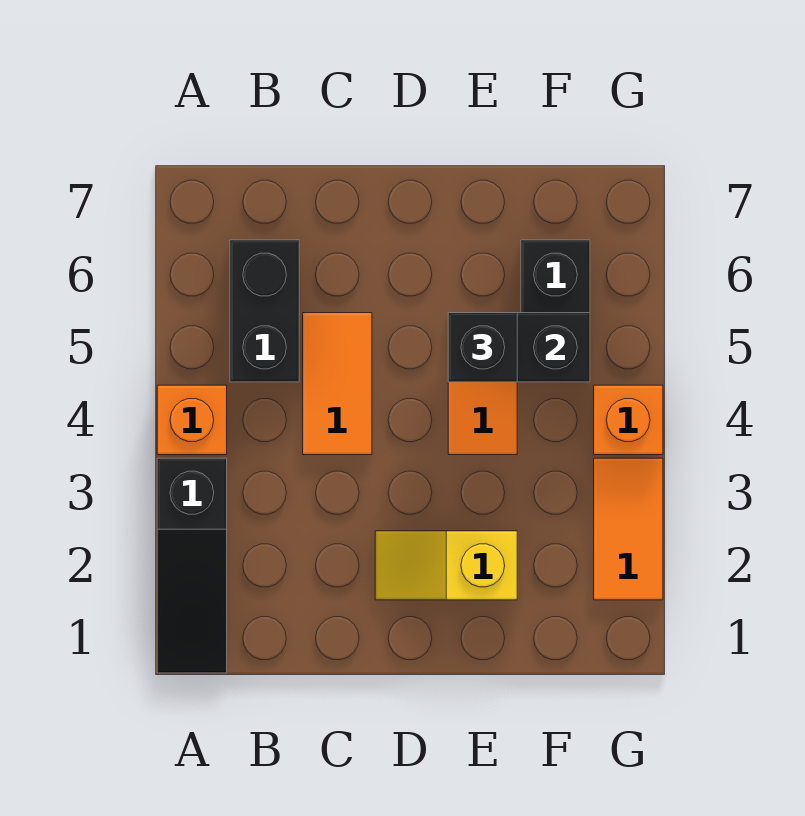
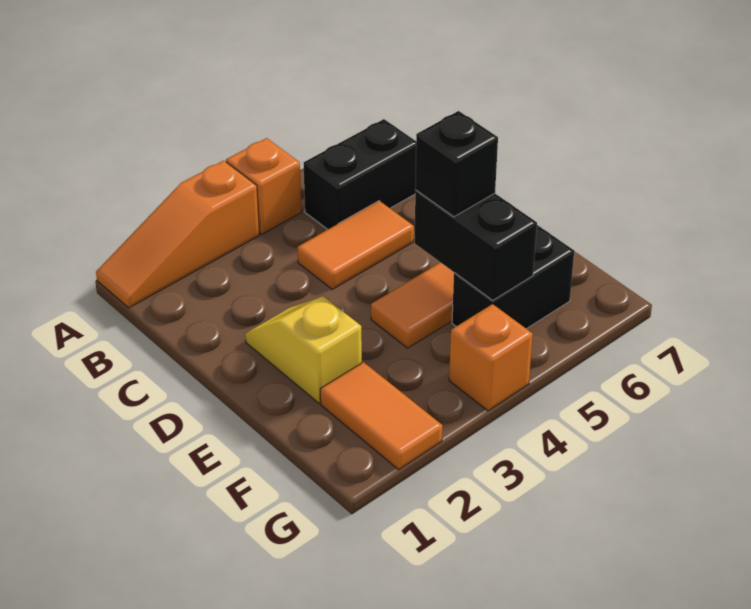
black slope A1:A3 level 1 top 3 -> orange slope A1:A3 level 1 top 3
orange tile G2:G3 level 1 -> orange tile F2:G2 level 1

